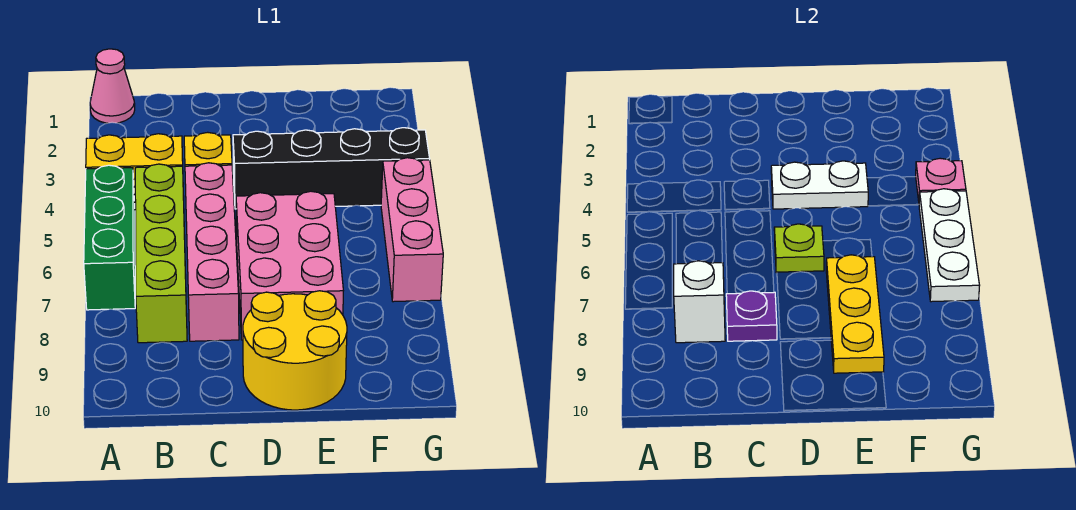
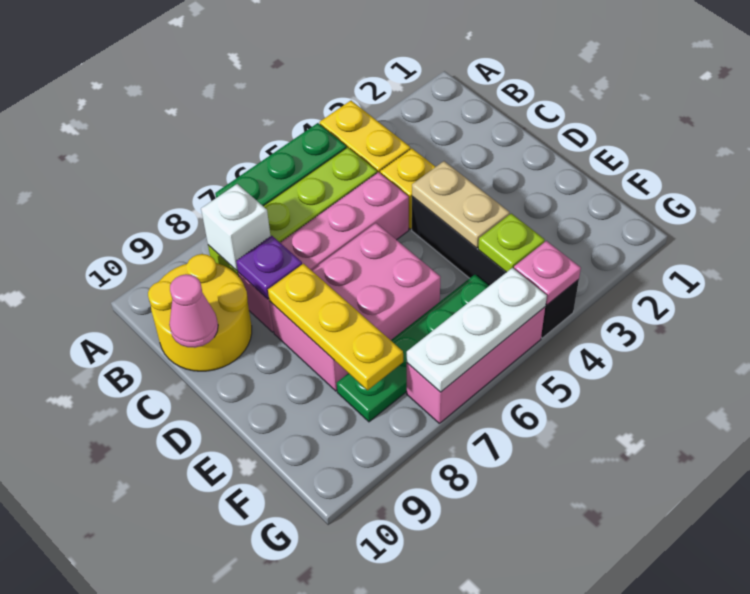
pink cone A1 level 1 -> pink cone C10 level 2
white plate D4:E4 level 2 -> tan plate D4:E4 level 2
lime plate D6 level 2 -> lime plate F4 level 2
yellow round brick D9:E10 level 1 -> yellow round brick B9:C10 level 1
yellow plate E7:E9 level 2 -> yellow plate D8:F8 level 2
none -> green plate F5:F8 level 1

